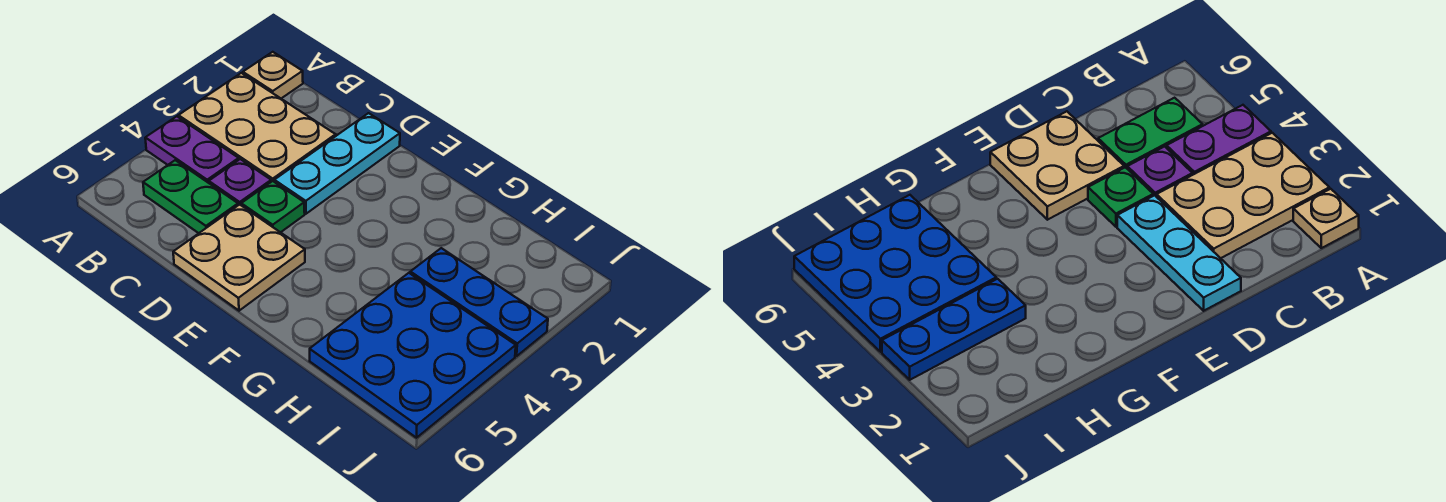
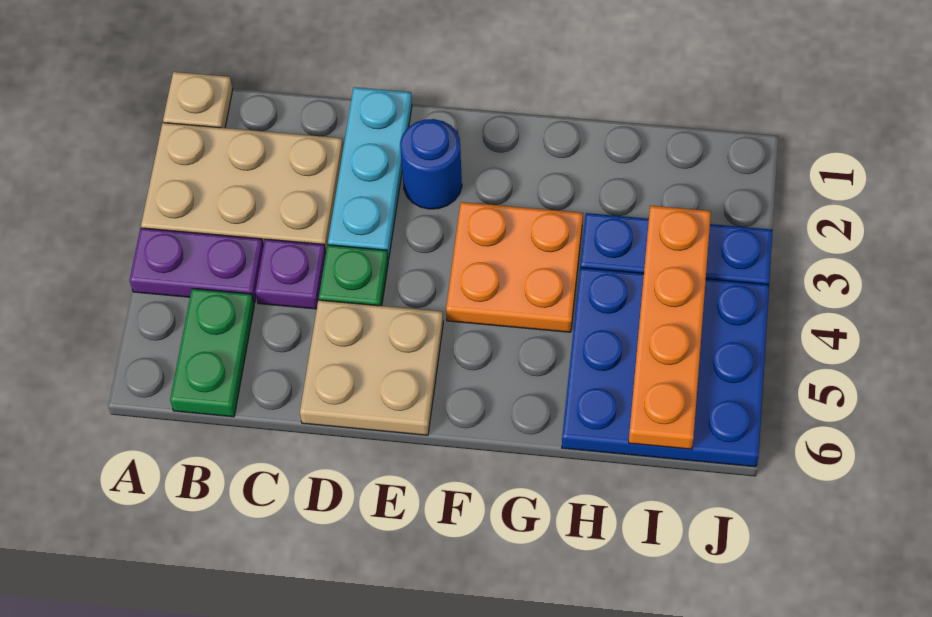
green plate B5:C5 level 1 -> green plate B5:B6 level 1
none -> blue round brick E2 level 1
none -> orange plate F3:G4 level 1
none -> orange plate I3:I6 level 2

